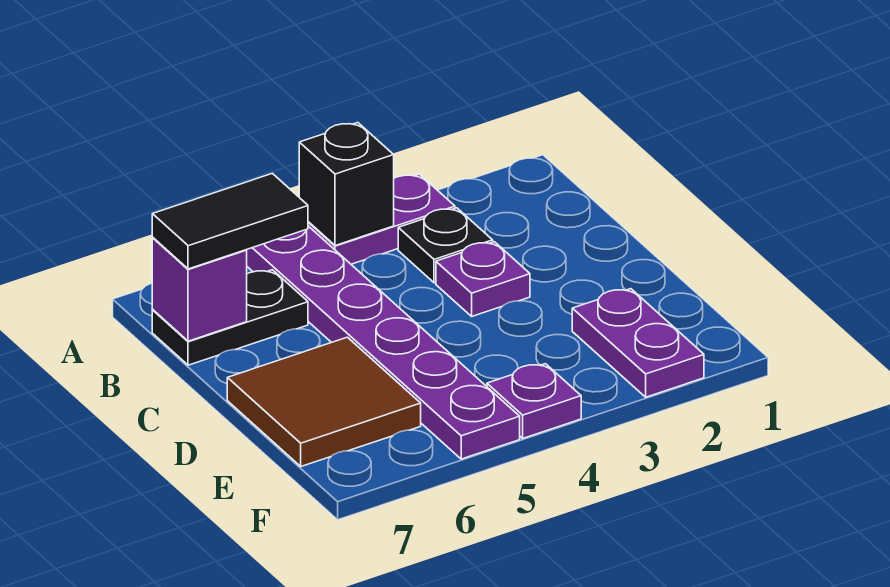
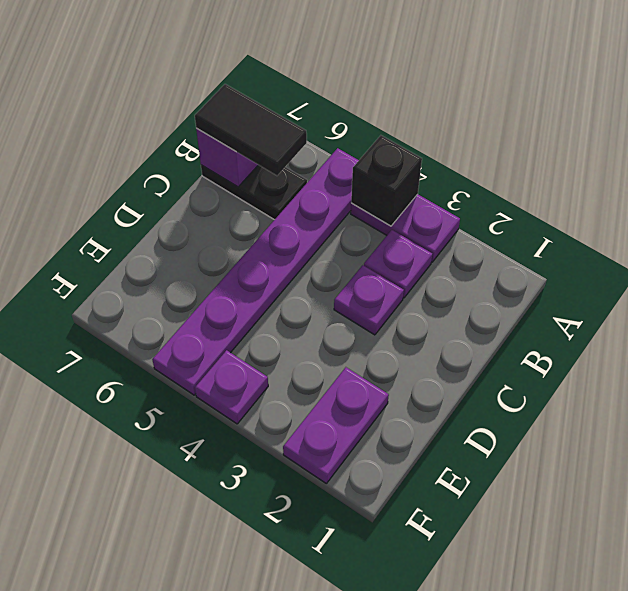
black plate B3 level 1 -> purple plate B3 level 1
brown tile D6:E7 level 1 -> none

